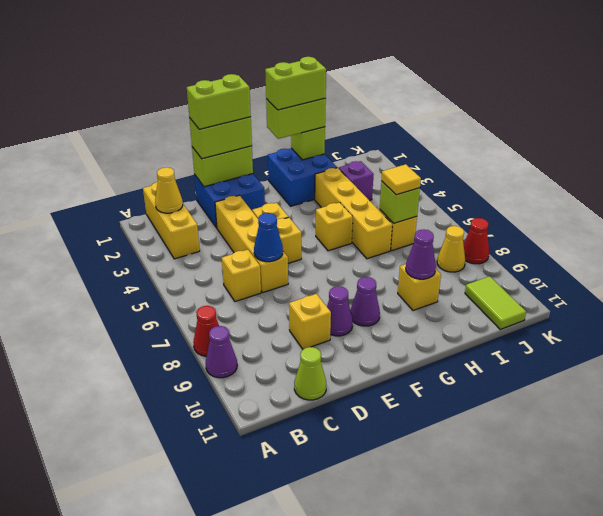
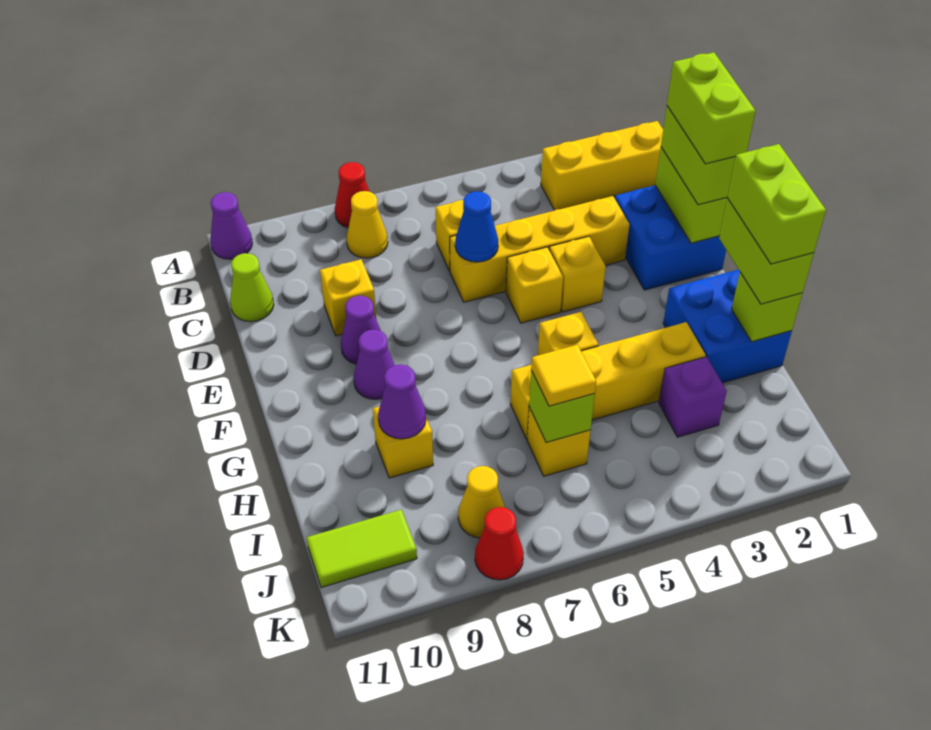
purple cone A9 level 1 -> purple cone A11 level 1
yellow cone B2 level 2 -> yellow cone B8 level 1

